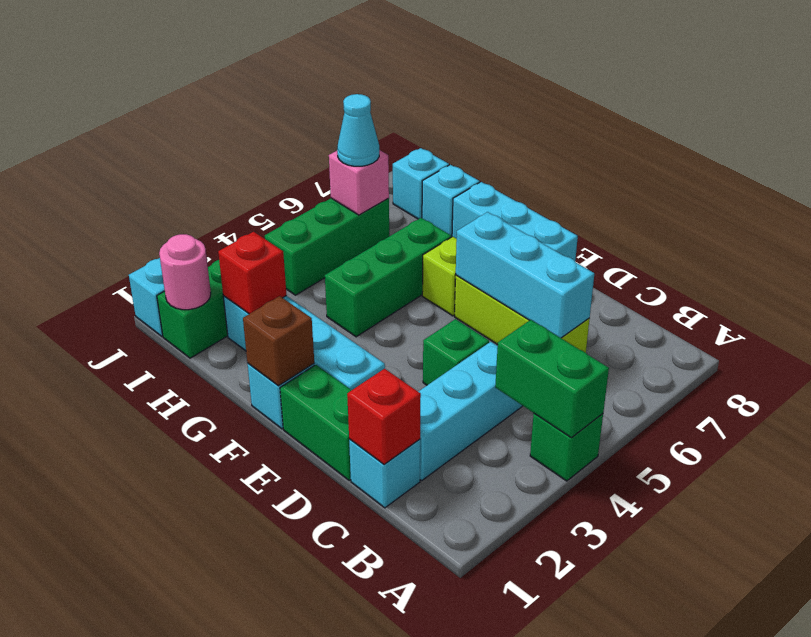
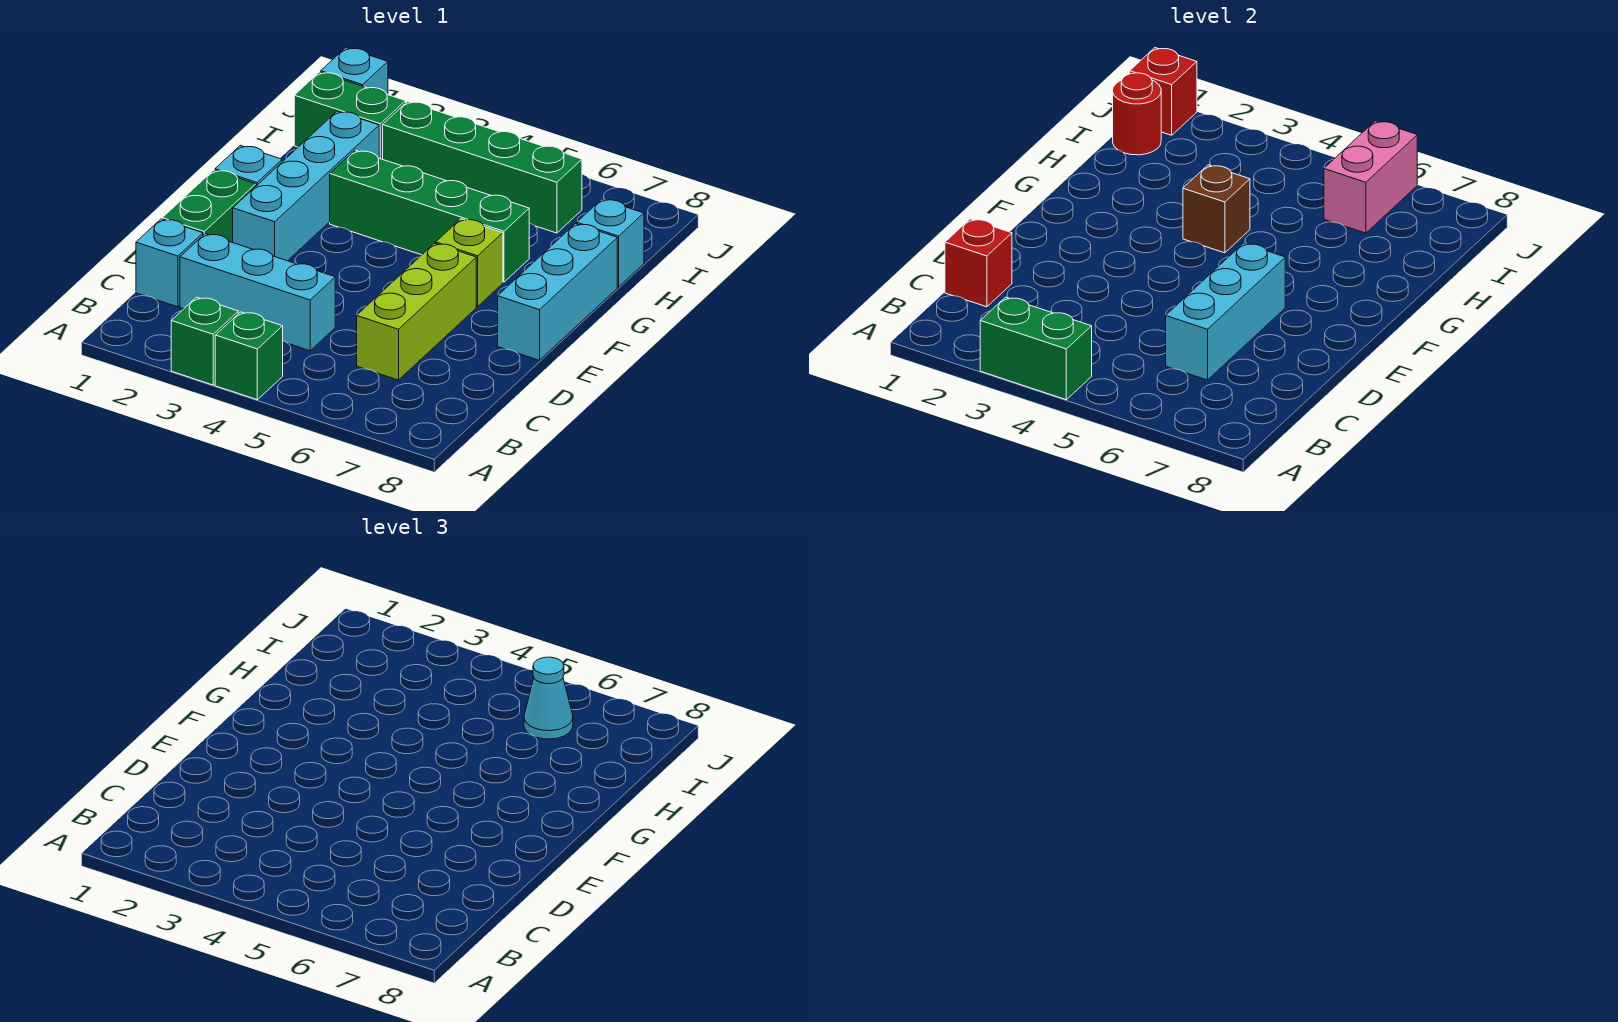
green brick A4:B4 level 2 -> green brick A3:A4 level 2
green brick D4 level 1 -> green brick A3 level 1
brown brick F1 level 2 -> brown brick G4 level 2
green brick G4:G6 level 1 -> green brick G3:G6 level 1
red brick H2 level 2 -> red brick J1 level 2
pink round brick I1 level 2 -> red round brick I1 level 2
green brick I4:I6 level 1 -> green brick I3:I6 level 1
pink brick I6 level 2 -> pink brick I6:J6 level 2
cyan brick I8 level 1 -> none

